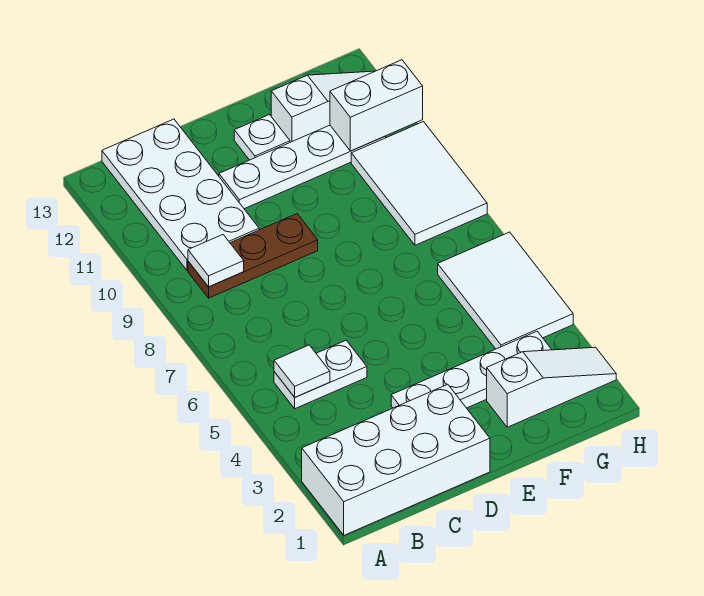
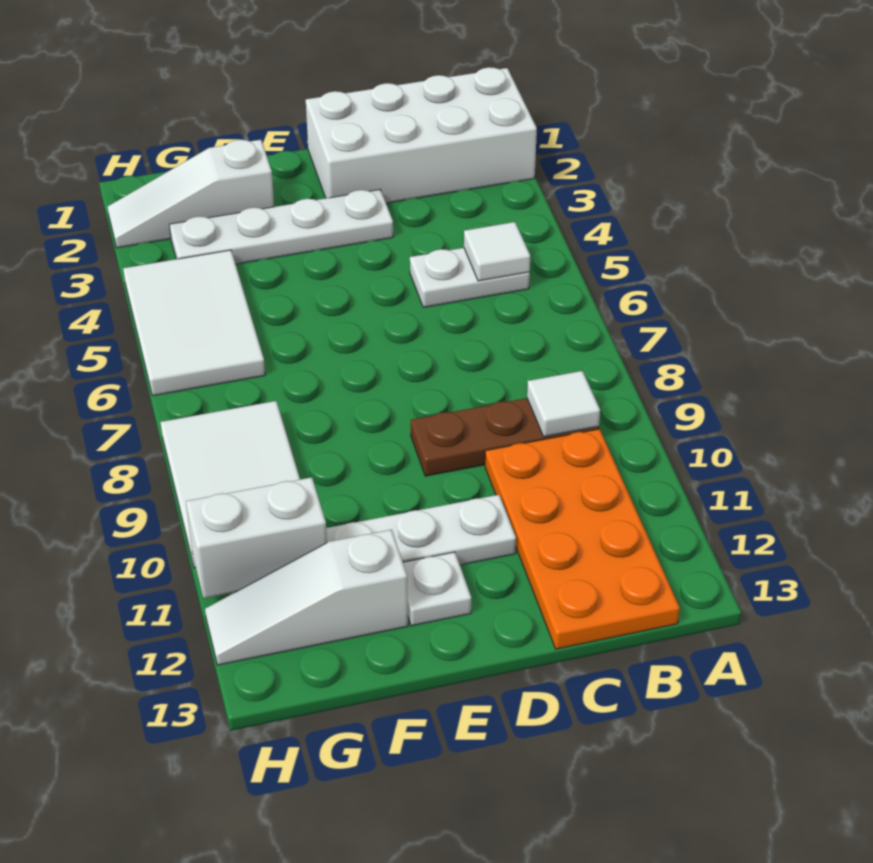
white plate B10:C13 level 1 -> orange plate B10:C13 level 1

